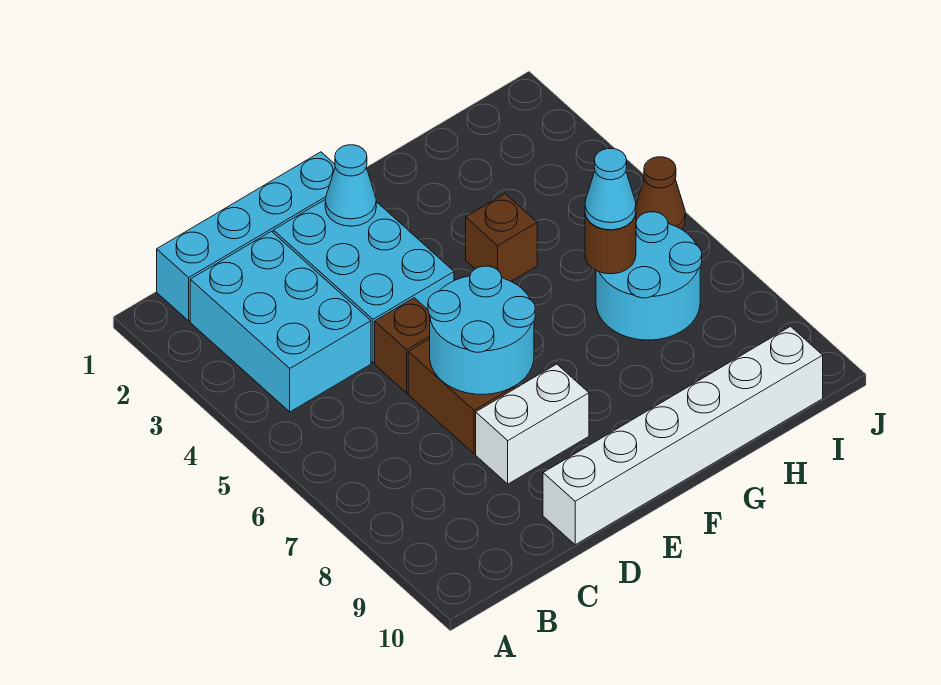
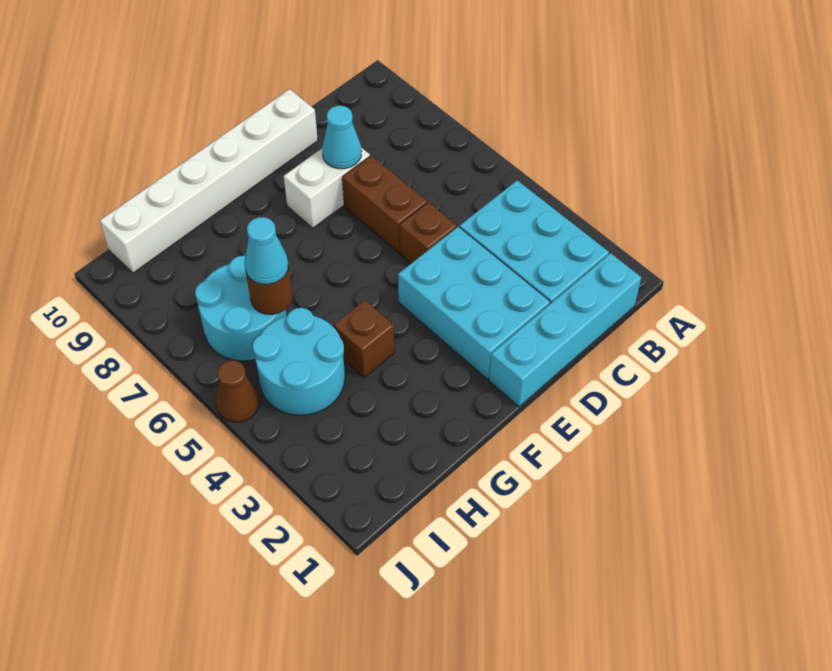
cyan round brick D6:E7 level 2 -> cyan round brick H4:I5 level 1
cyan cone E2 level 2 -> cyan cone D8 level 2

